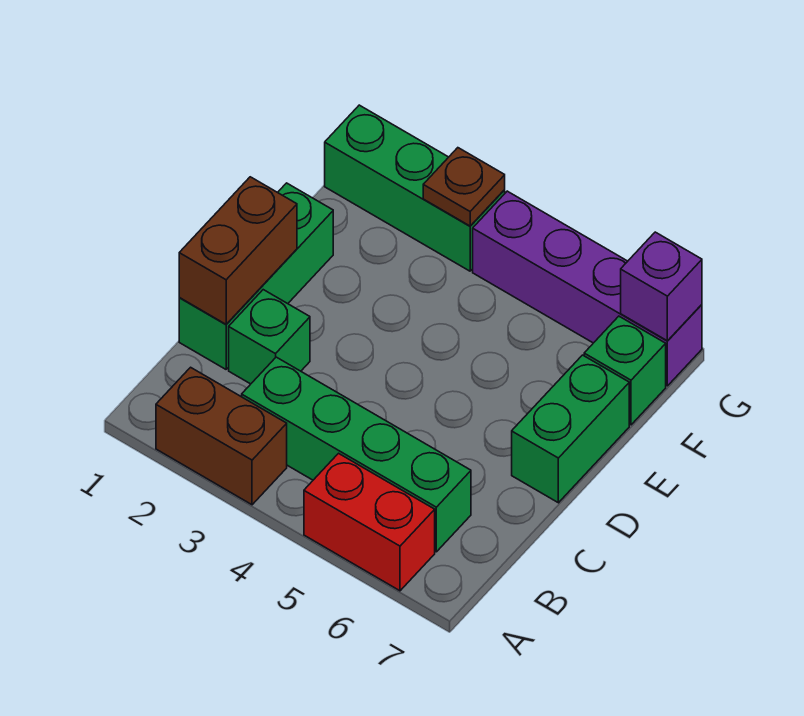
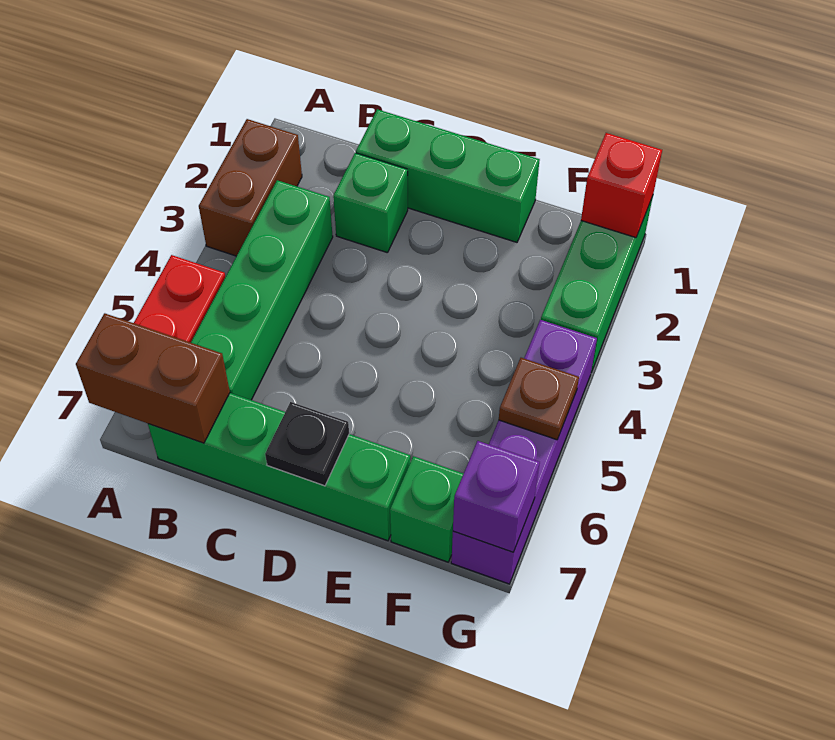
brown brick C1:D1 level 2 -> brown brick A7:B7 level 2
green brick D7:E7 level 1 -> green brick B7:E7 level 1
none -> black plate D7 level 2
none -> red brick G1 level 2
brown plate G3 level 2 -> brown plate G5 level 2

